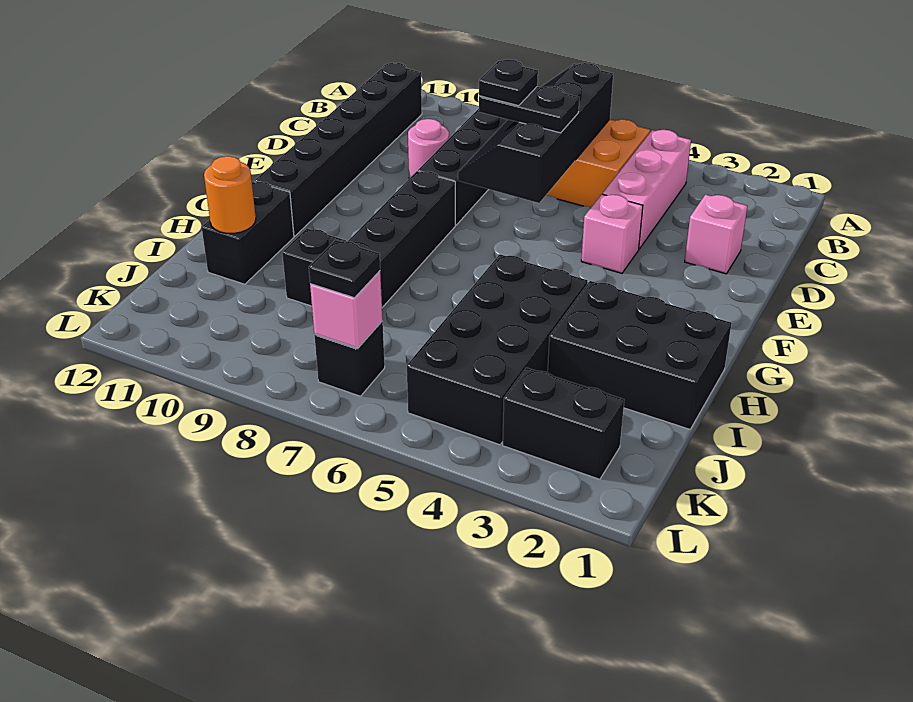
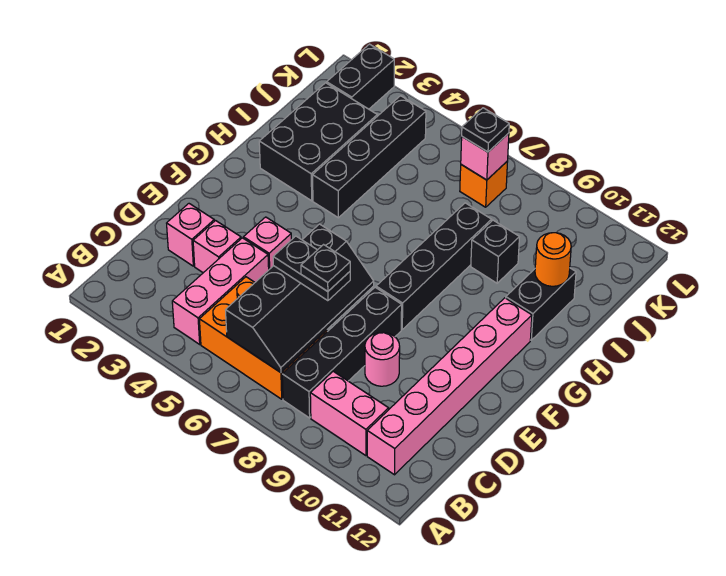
none -> pink brick B9:B10 level 1
black brick B11:G11 level 1 -> pink brick B11:G11 level 1
none -> pink brick D3 level 1
black brick H1:I3 level 1 -> black brick H2:J3 level 1
black brick H4:K5 level 1 -> black brick H4:K4 level 1
black brick K2:K3 level 1 -> black brick K2:L2 level 1
black brick K7 level 1 -> orange brick K7 level 1

